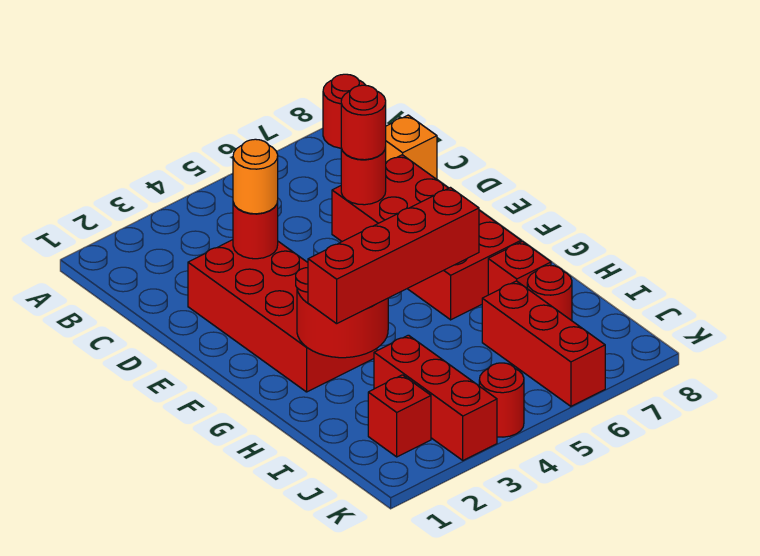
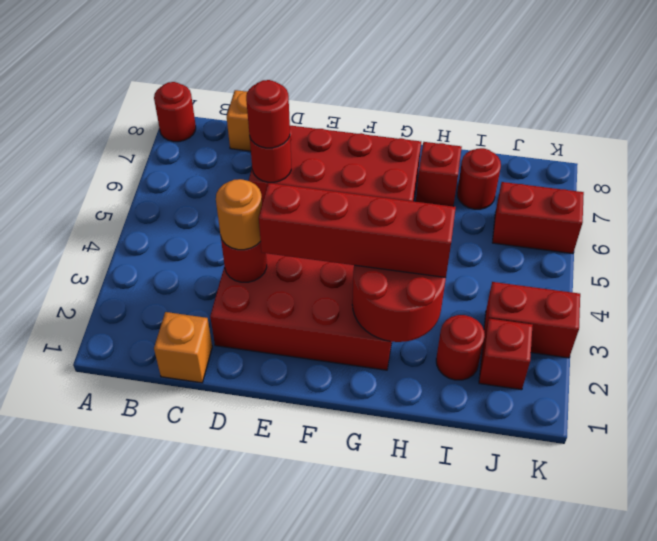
none -> orange brick C1 level 1
red brick H2:H5 level 3 -> red brick E3:H3 level 3
red brick I3:K3 level 1 -> red brick J3:K3 level 1
red brick I6:K6 level 1 -> red brick J6:K6 level 1
red round brick K4 level 1 -> red round brick I2 level 1

